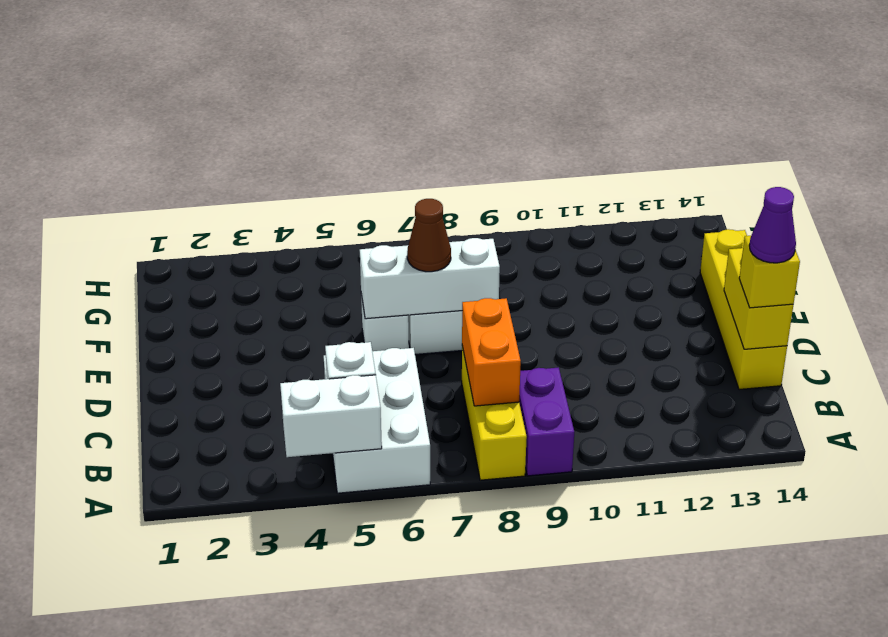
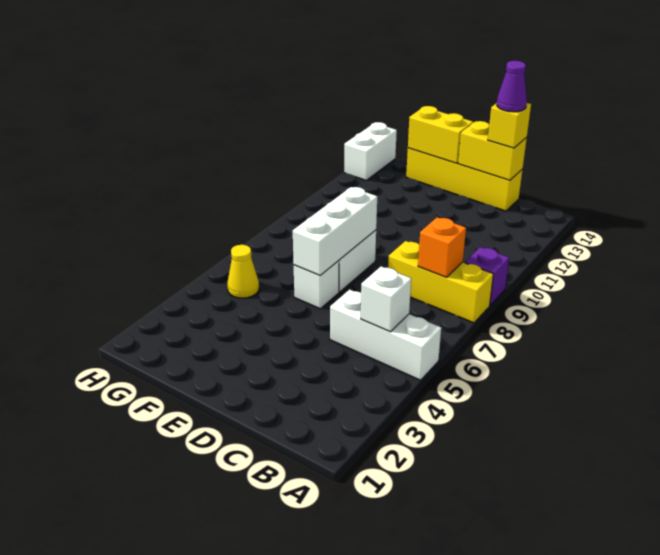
white brick A4:A5 level 2 -> white brick H13:H14 level 1
white brick A5:C6 level 1 -> white brick A5:C5 level 1
purple brick A9:B9 level 1 -> purple brick A9 level 1
orange brick B8:C8 level 2 -> orange brick B8 level 2
brown cone E7 level 3 -> none
none -> yellow brick E14:F14 level 2
none -> yellow cone G5 level 1

